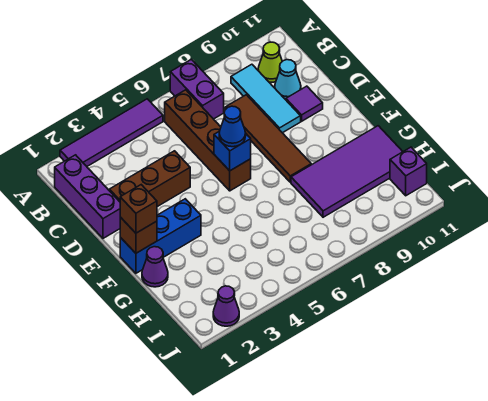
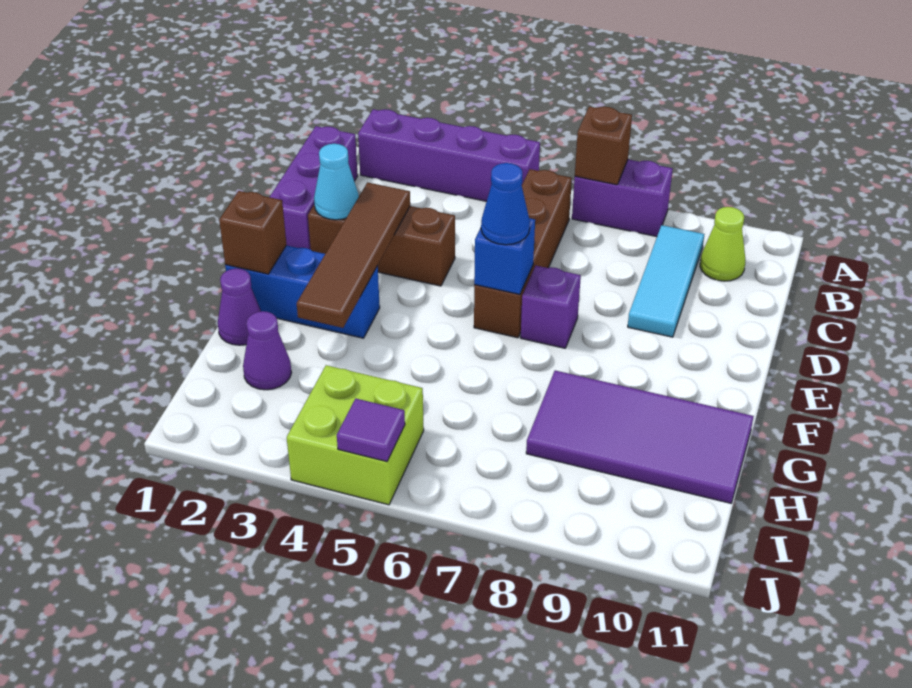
purple tile A2:A5 level 1 -> purple brick A2:A5 level 1
purple brick A7:B7 level 1 -> purple brick A7:A8 level 1
brown tile C8:F8 level 1 -> brown tile D3:G3 level 2
cyan cone C10 level 1 -> cyan cone D2 level 2
purple tile D10 level 1 -> purple tile J5 level 2
brown brick F1 level 3 -> brown brick A7 level 2
none -> lime brick I4:J5 level 1
purple brick I11 level 1 -> purple brick E7 level 1
purple cone J2 level 1 -> purple cone H2 level 1

